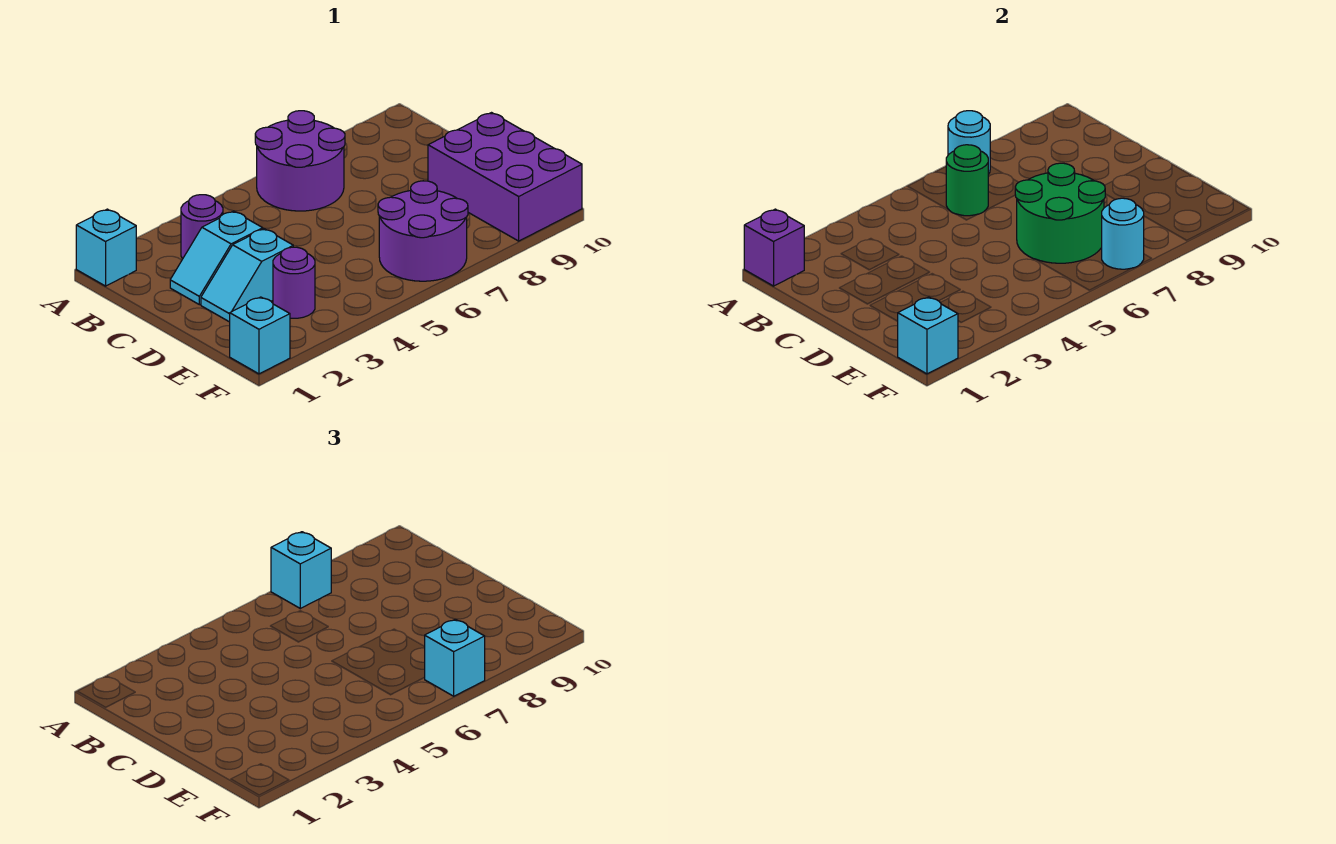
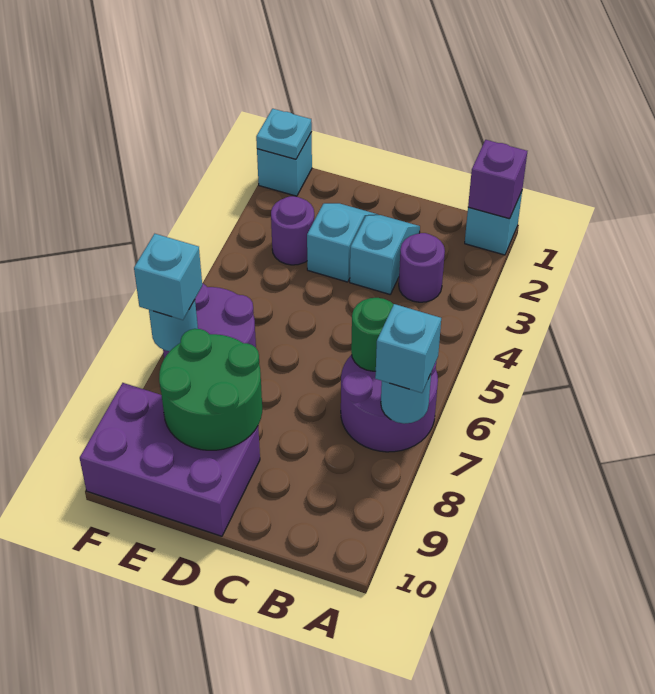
green round brick D6:E7 level 2 -> green round brick D8:E9 level 2
cyan brick F1 level 2 -> cyan plate F1 level 2

